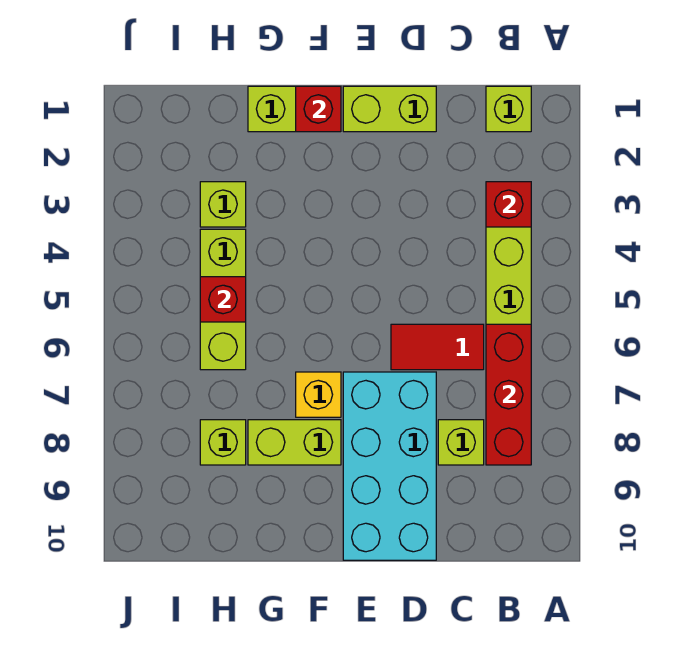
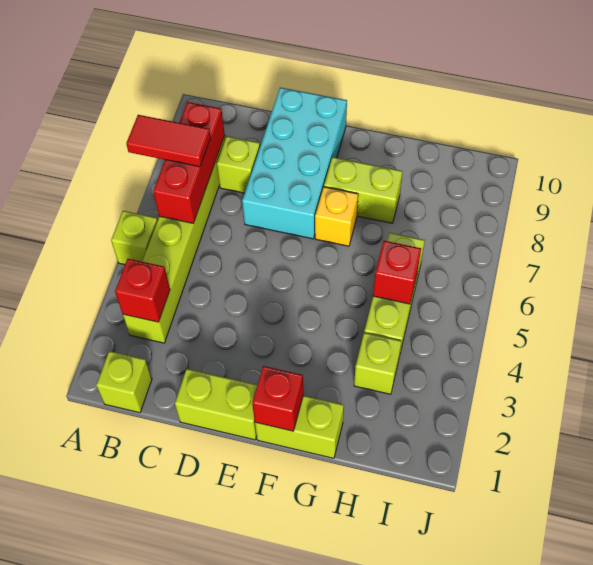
red tile C6:D6 level 1 -> red tile A7:B7 level 3
lime brick H8 level 1 -> lime brick A5 level 1

